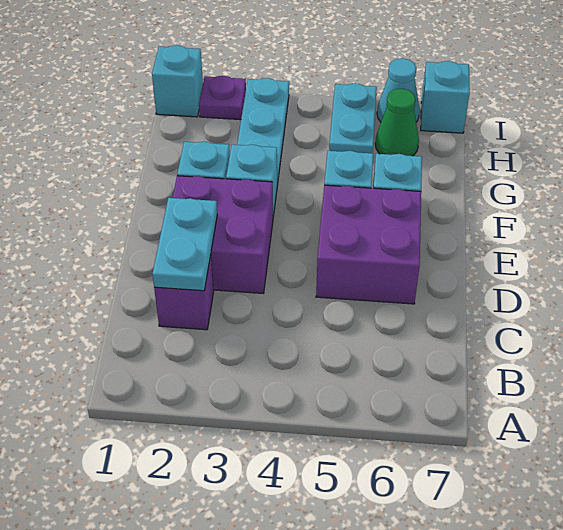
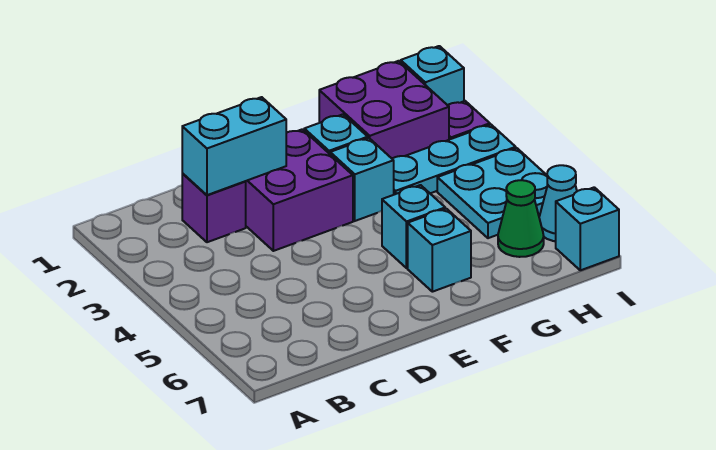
cyan plate C2:D2 level 2 -> cyan brick C2:D2 level 2
purple brick D5:E6 level 1 -> purple brick G1:H2 level 1
cyan plate H5:I5 level 1 -> cyan plate H4:I5 level 1

